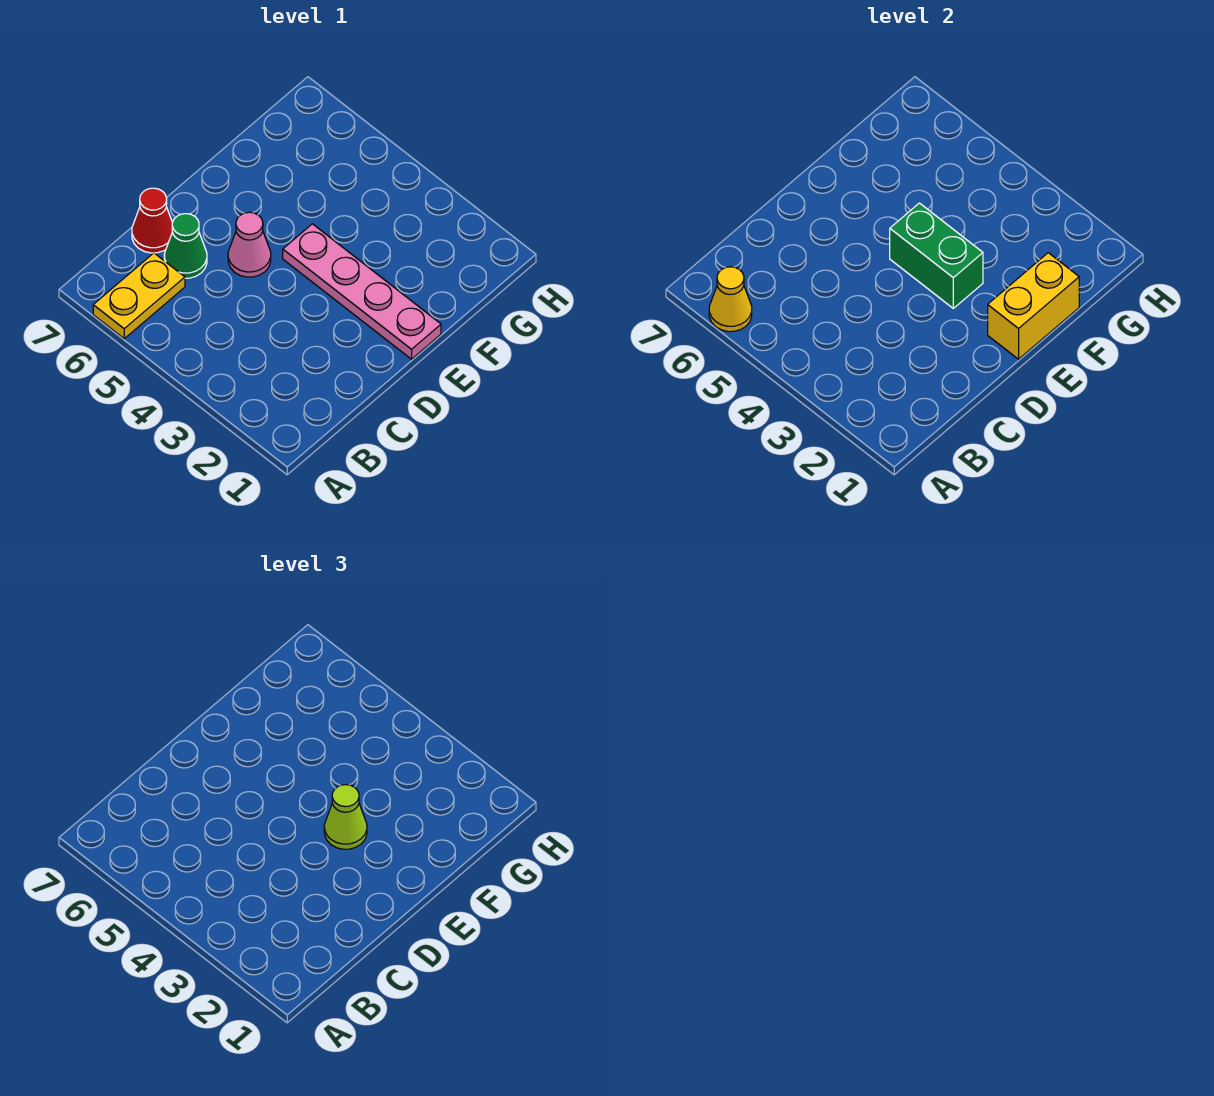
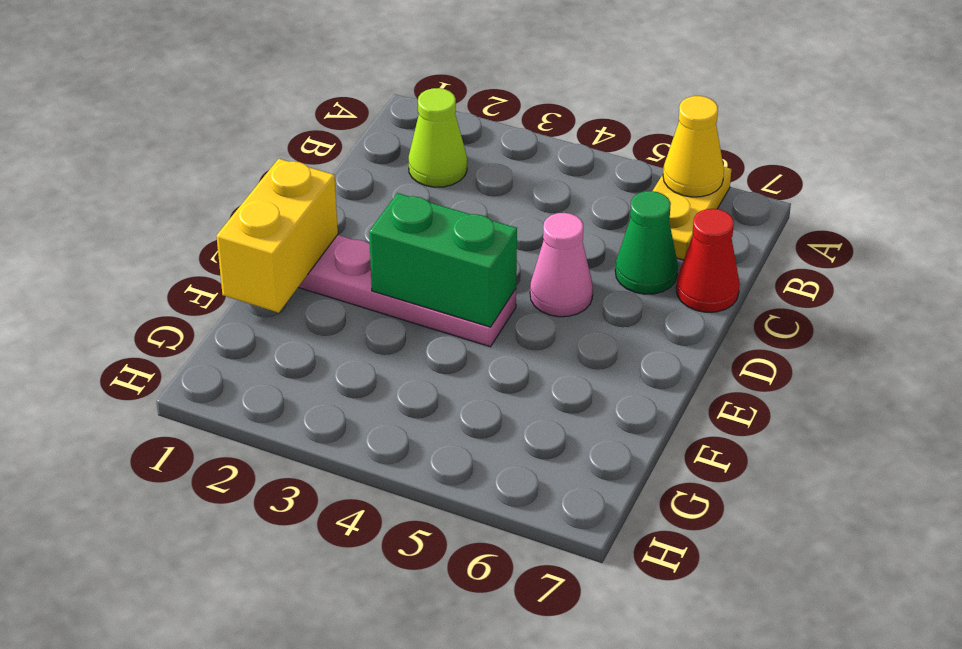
lime cone E3 level 3 -> lime cone B2 level 1

